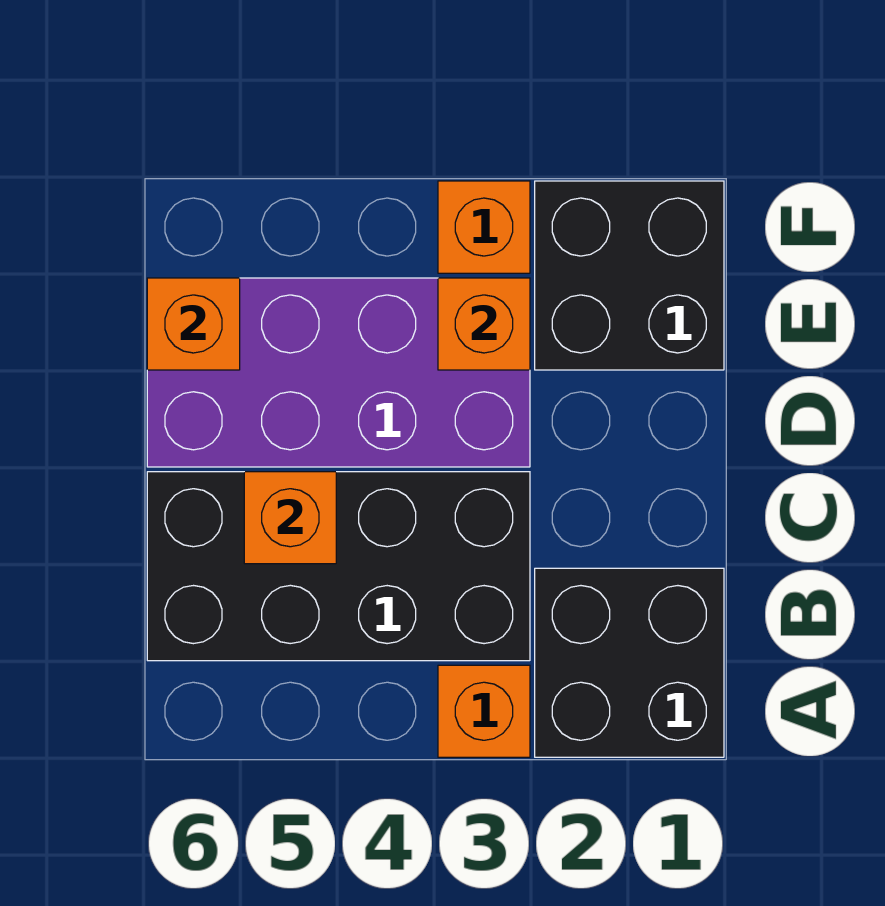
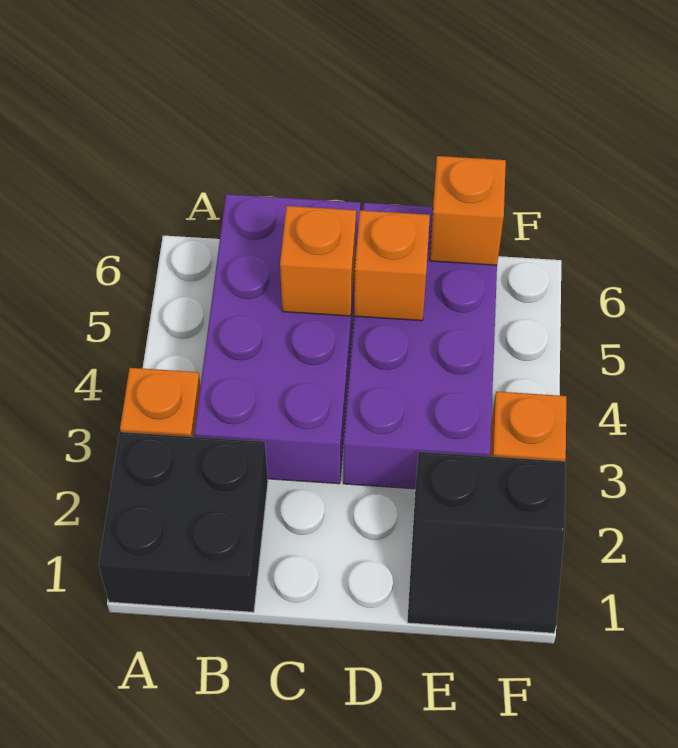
black brick B3:C6 level 1 -> purple brick B3:C6 level 1
black brick E1:F2 level 1 -> black slope E1:F2 level 1 top 2
orange brick E3 level 2 -> orange brick D5 level 2

